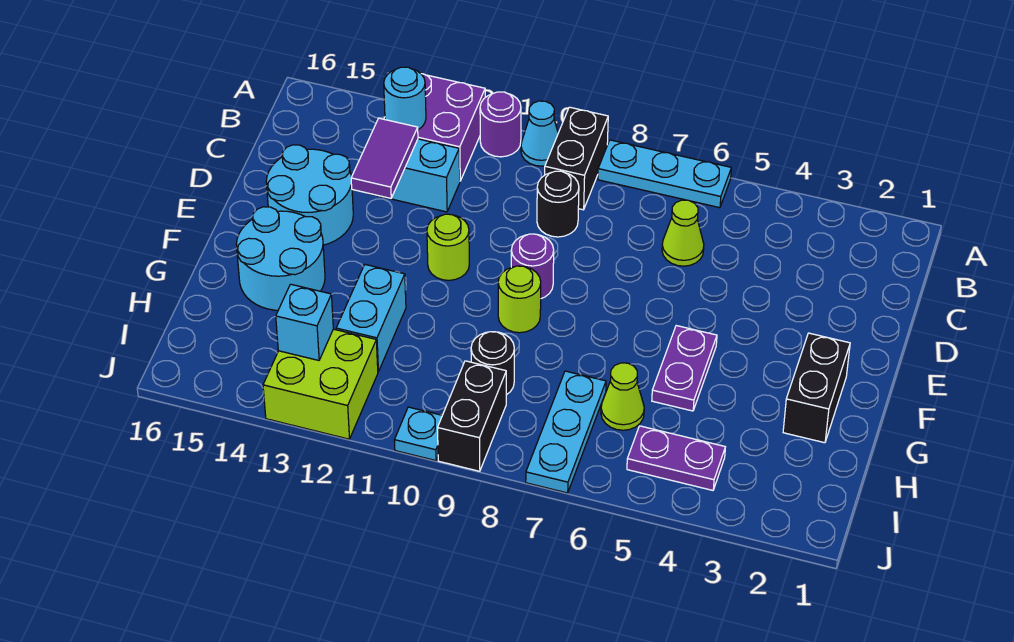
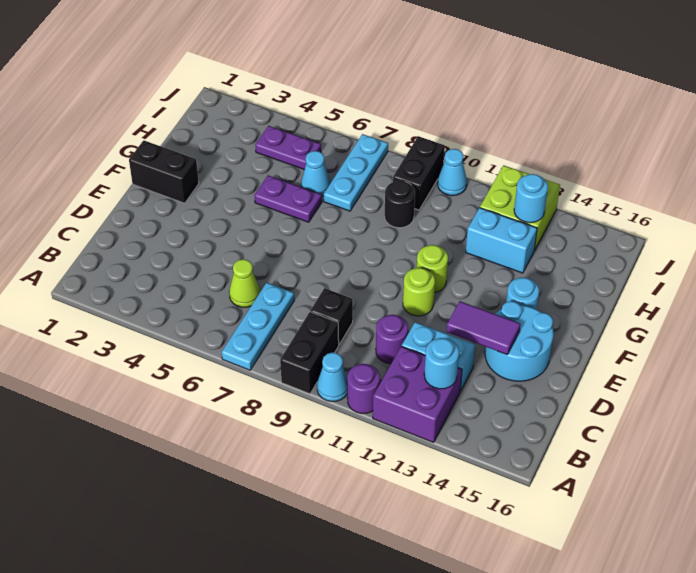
cyan plate A6:A8 level 1 -> cyan plate A7:C7 level 1
black round brick C9 level 1 -> black brick C9 level 1
purple tile C13:D13 level 2 -> purple tile D13:D14 level 2
purple round brick E9 level 1 -> purple round brick C11 level 1
black brick F2:G2 level 1 -> black brick F1:F2 level 1
purple plate F5:G5 level 1 -> purple plate G5:G6 level 1
lime round brick F9 level 1 -> lime round brick F11 level 1
cyan round brick F14:G15 level 1 -> cyan round brick F14 level 1
cyan brick G12:H12 level 1 -> cyan brick H12:H13 level 1
lime cone H6 level 1 -> cyan cone H6 level 1
cyan brick I13 level 2 -> cyan round brick I13 level 2
cyan plate J10 level 1 -> cyan cone J10 level 1

